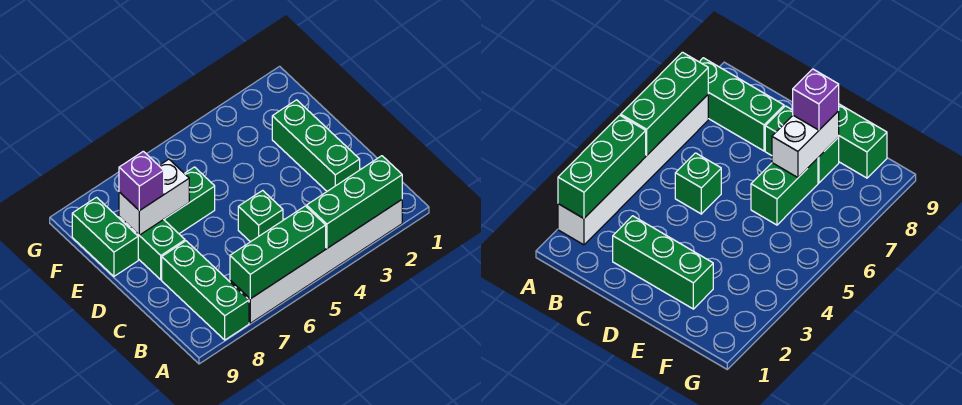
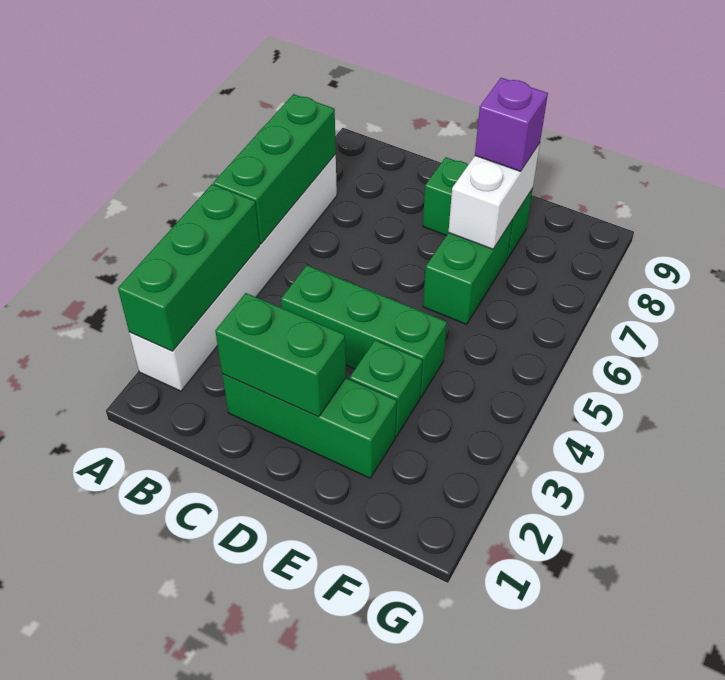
green brick A8:C8 level 1 -> green brick C4:E4 level 1
green brick C5 level 1 -> green brick E3 level 1
green brick E9:F9 level 1 -> green brick C2:D2 level 2

